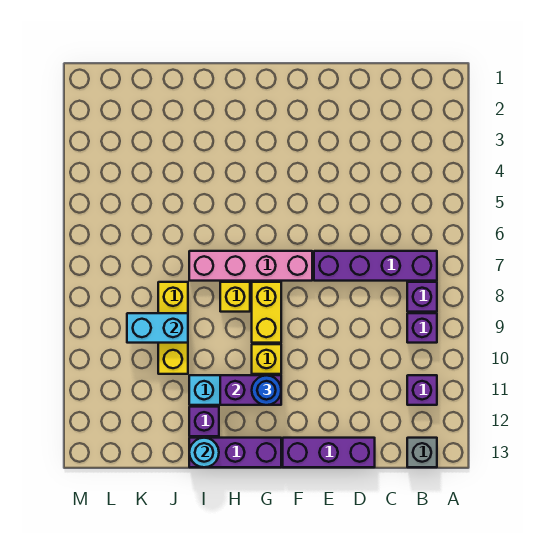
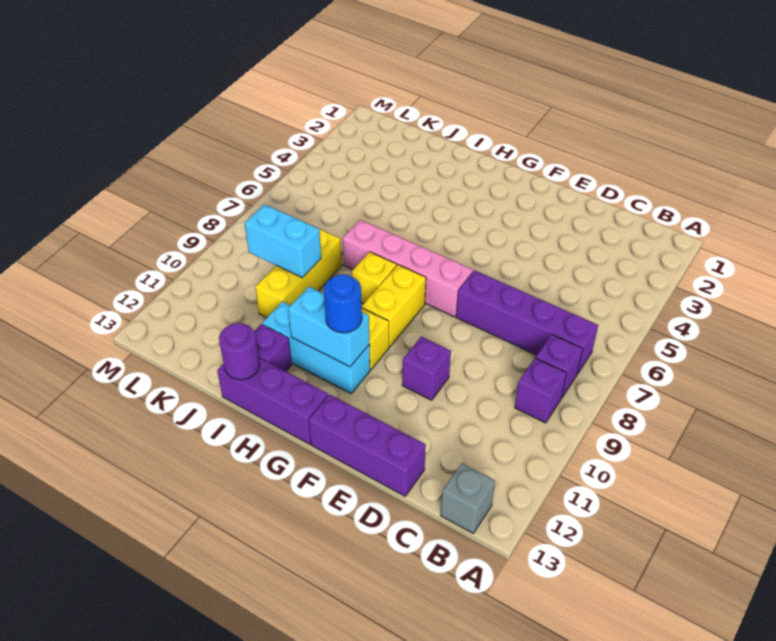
purple brick B11 level 1 -> purple brick E10 level 1
purple brick G11:H11 level 2 -> cyan brick G11:H11 level 2
cyan round brick I13 level 2 -> purple round brick I13 level 2

